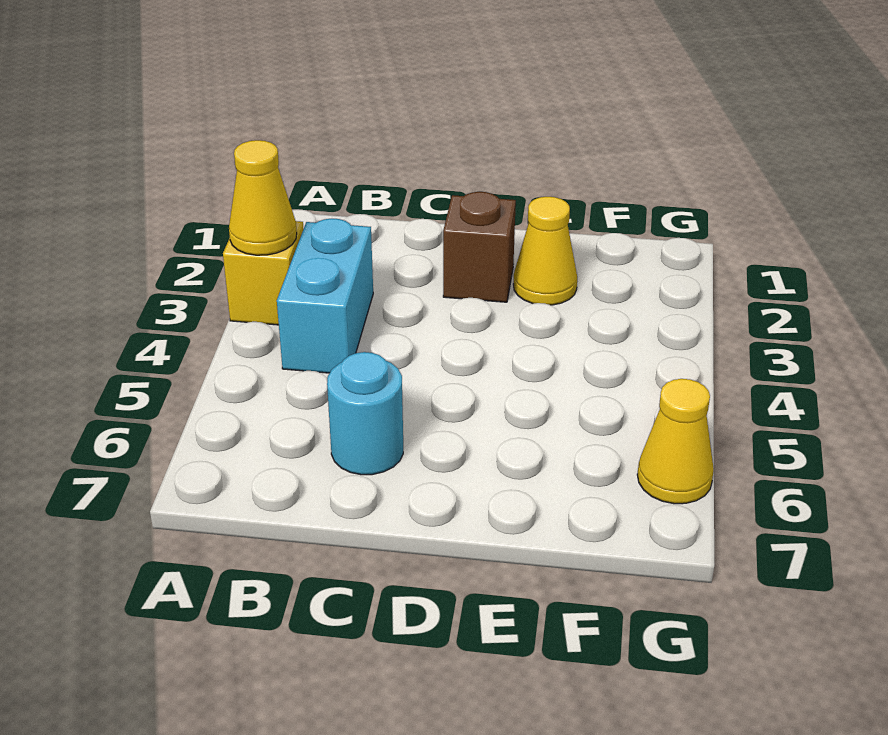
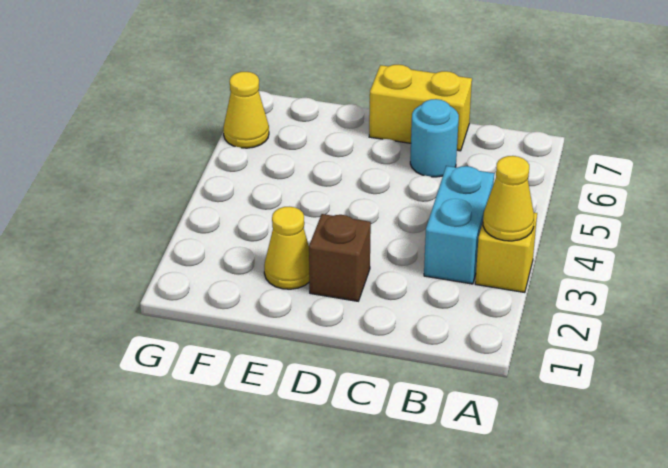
none -> yellow brick C7:D7 level 1

